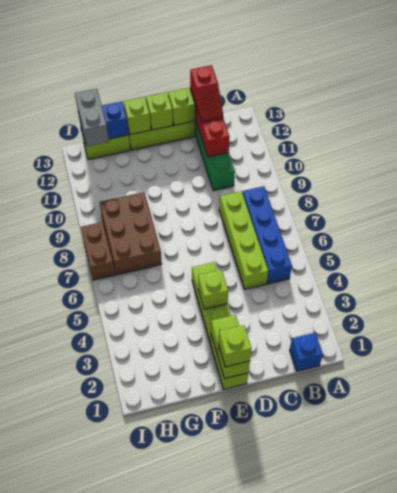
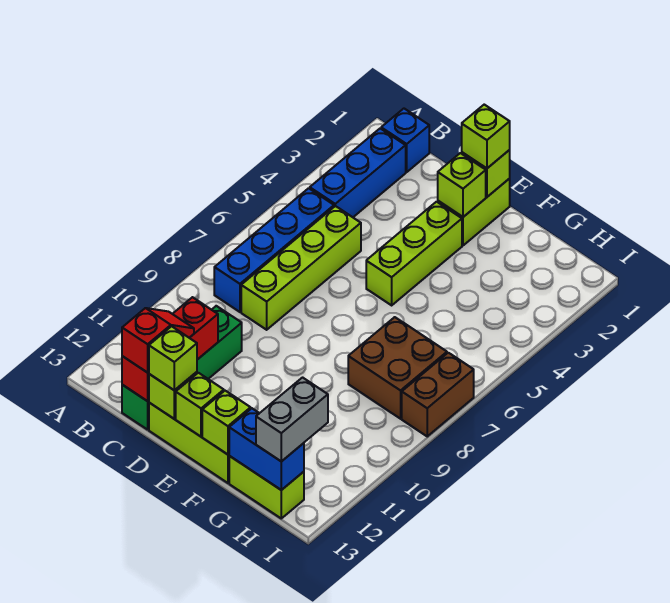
none -> blue brick B2:B4 level 1
lime brick E4 level 2 -> lime brick D13 level 3
brown brick G7:H9 level 1 -> brown brick G7:H8 level 1

